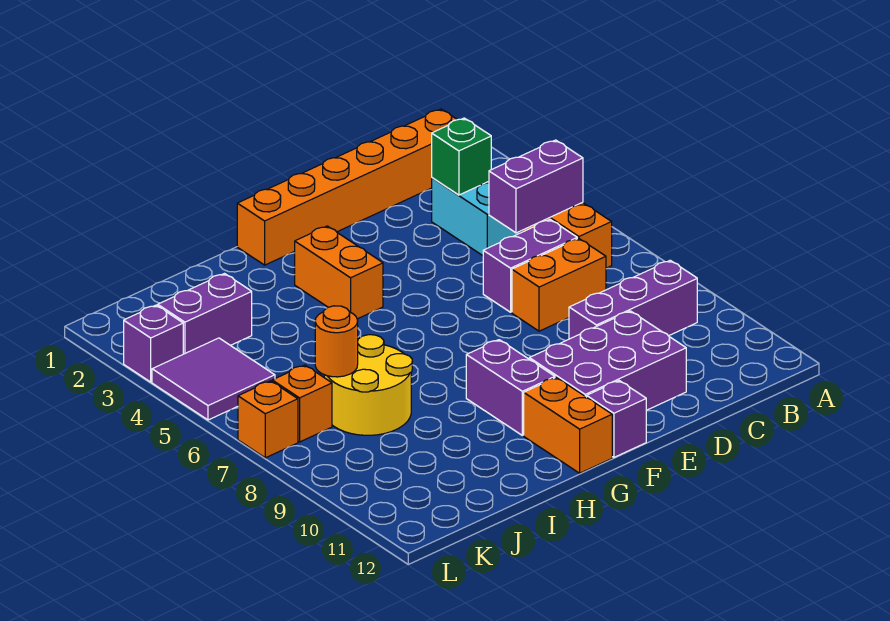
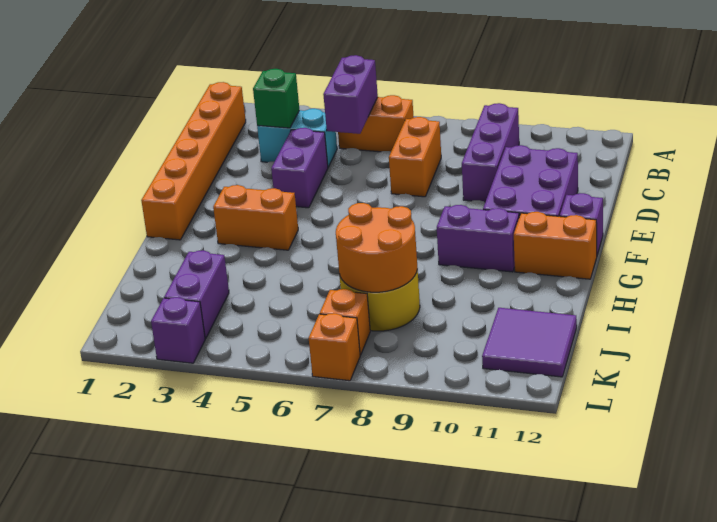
purple brick C6:D6 level 1 -> purple brick D4:E4 level 1
orange round brick J7 level 2 -> orange round brick I7:J8 level 2
purple tile K4:L5 level 1 -> purple tile J11:K12 level 1

